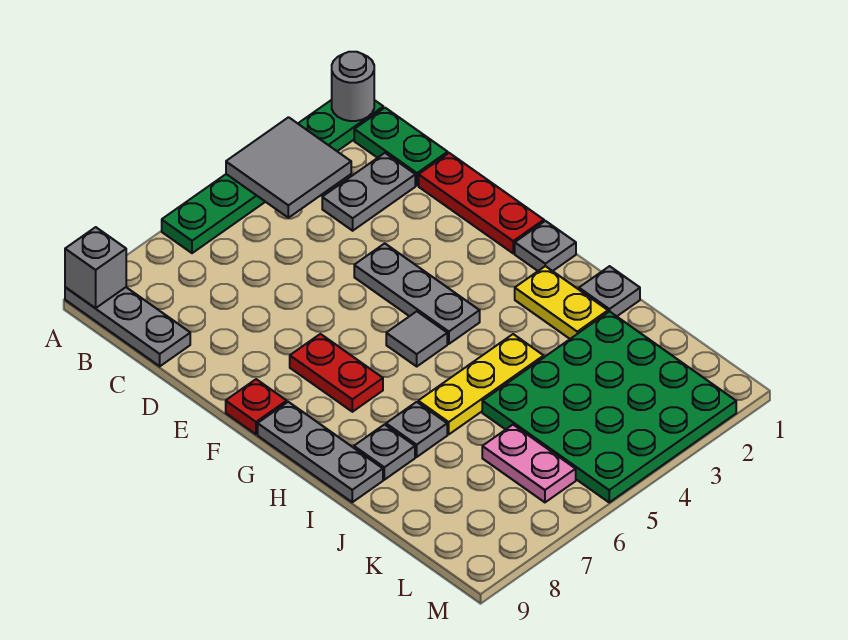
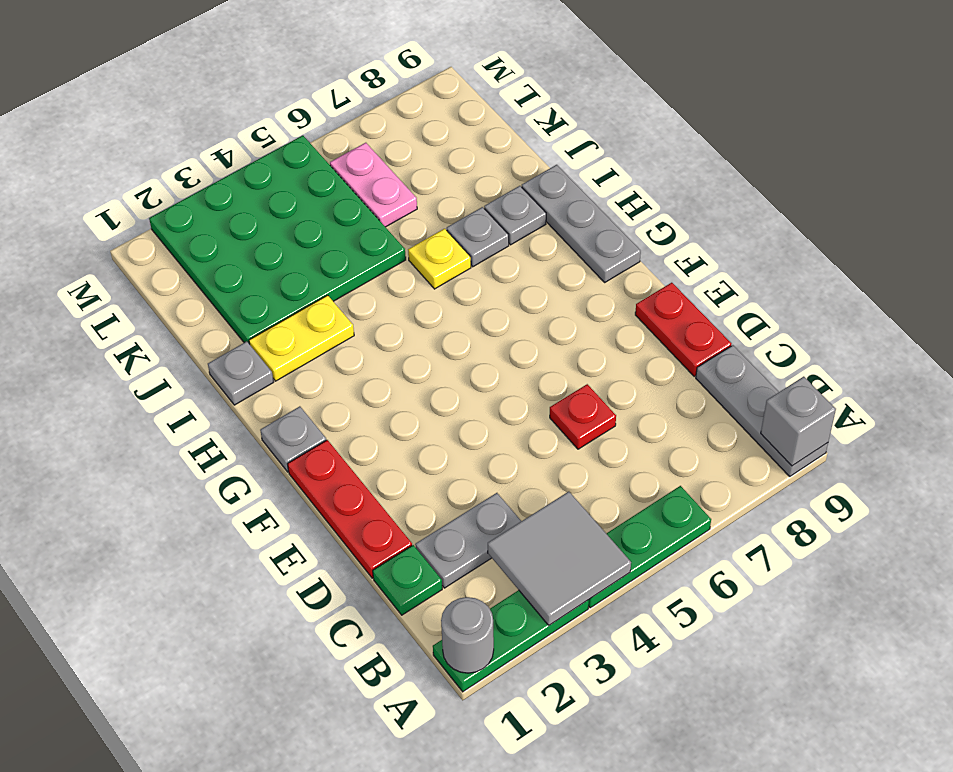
green plate B1:C1 level 1 -> green plate C1 level 1
grey plate E4:G4 level 1 -> none
red plate F7:G7 level 1 -> red plate D9:E9 level 1
red plate F9 level 1 -> red plate D6 level 1
grey tile G5 level 1 -> none
yellow plate H2:I2 level 1 -> yellow plate I2:I3 level 1
yellow plate I4:I6 level 1 -> yellow plate I6 level 1

